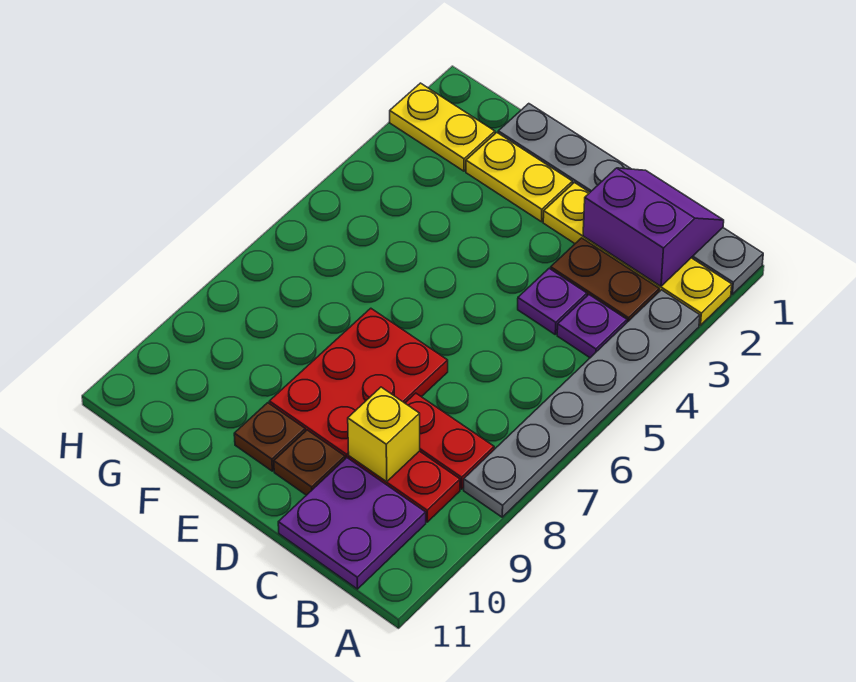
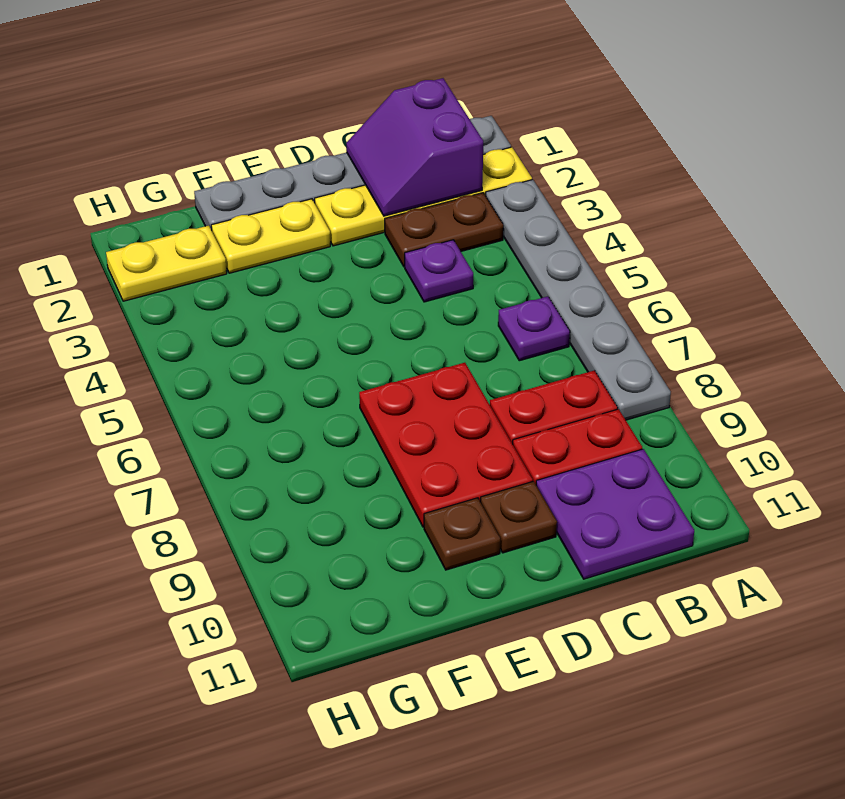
purple slope B1:C2 level 2 top 2 -> purple slope B1:C2 level 2 top B
purple plate B4 level 1 -> purple plate B6 level 1
yellow brick C9 level 2 -> none

